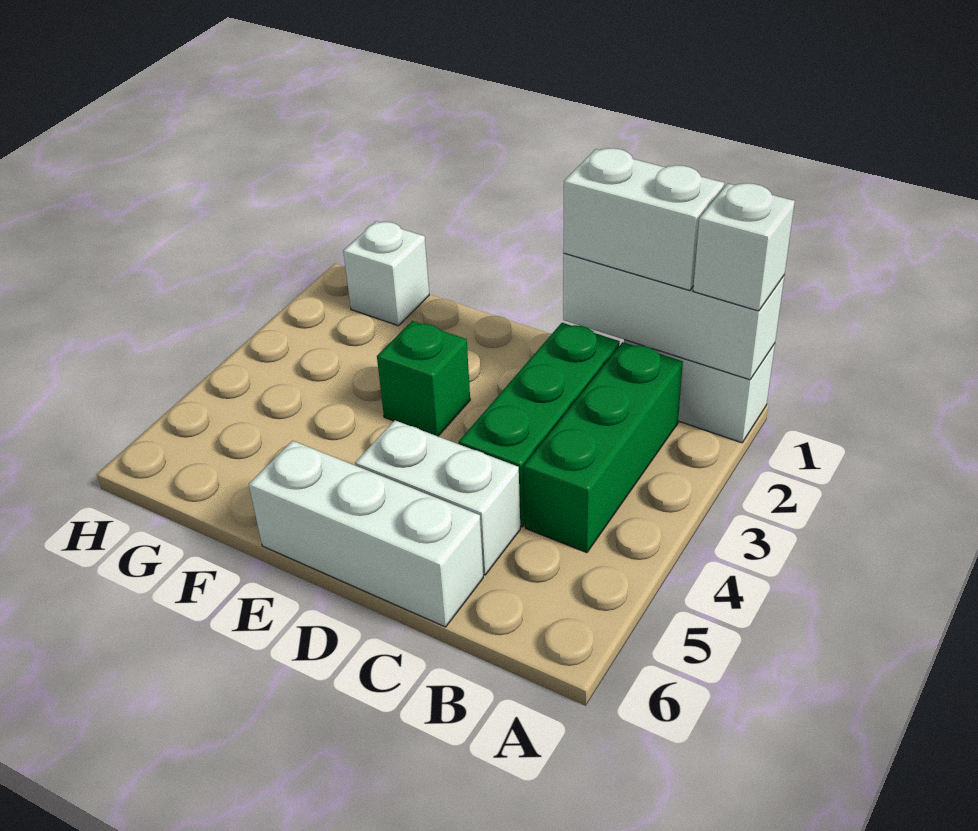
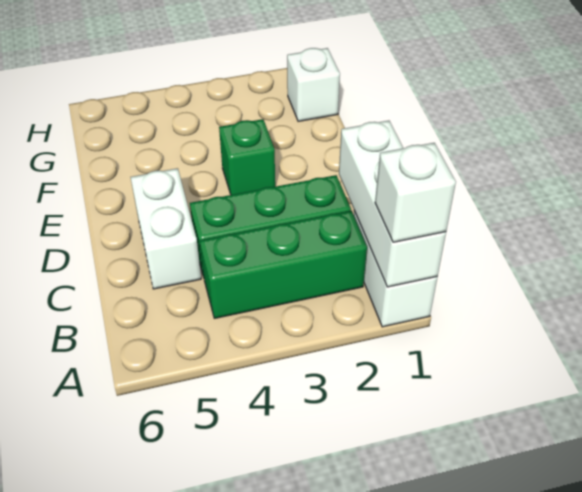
white brick B1:C1 level 3 -> none
white brick C6:E6 level 1 -> none

